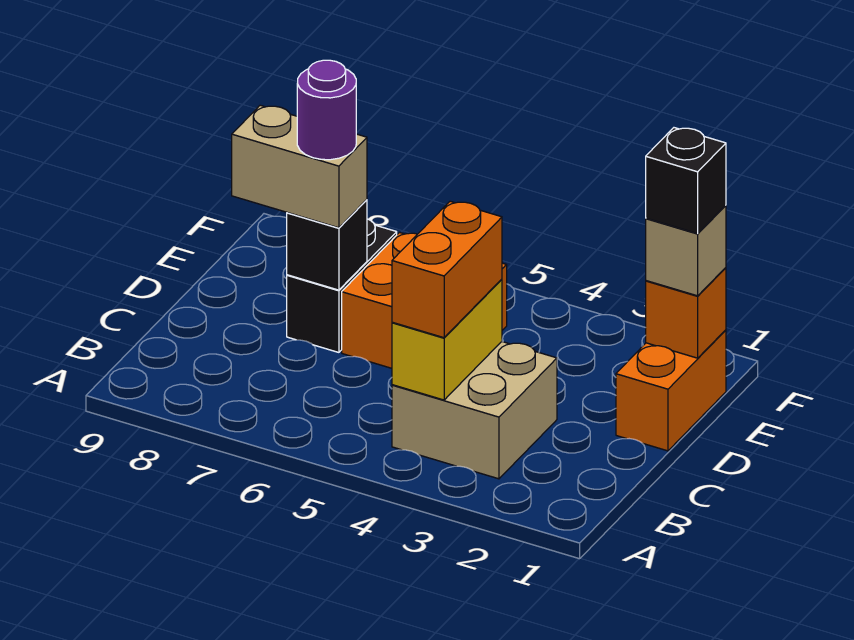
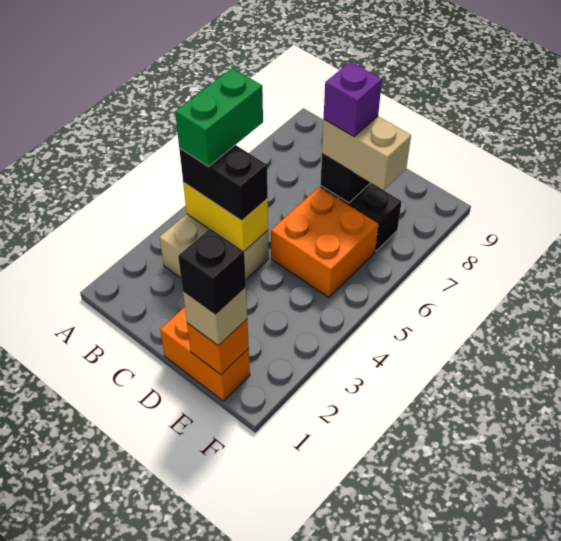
orange brick B4:C4 level 3 -> black brick B4:C4 level 3
none -> green brick B4:B5 level 4
tan brick D7:D8 level 3 -> tan brick D7:E7 level 3
purple round brick D7 level 4 -> purple brick D7 level 4

